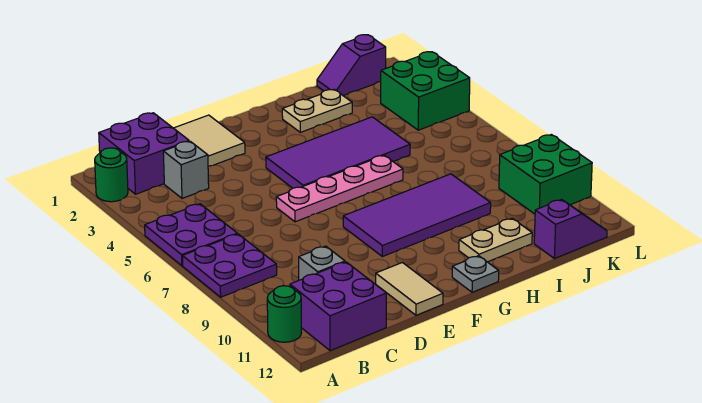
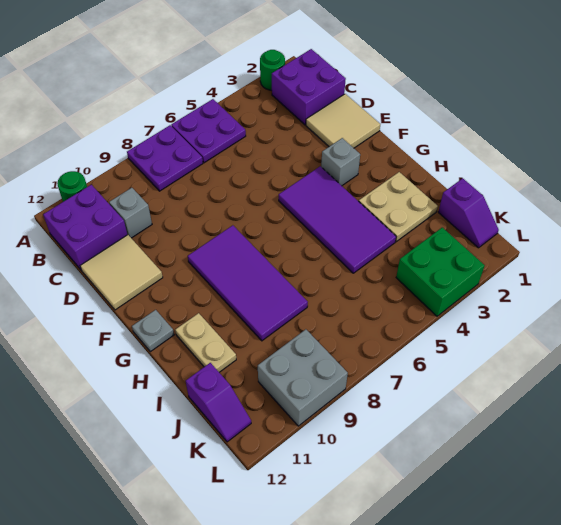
grey brick C3 level 1 -> grey brick F3 level 1
pink plate E6:H6 level 1 -> none
tan tile E11:E12 level 1 -> tan tile D11:E12 level 1
tan plate H2:I2 level 1 -> tan plate H2:I3 level 1
purple slope J1:K1 level 1 top K -> purple slope J1:K1 level 1 top J
green brick K9:L10 level 1 -> grey brick K9:L10 level 1

